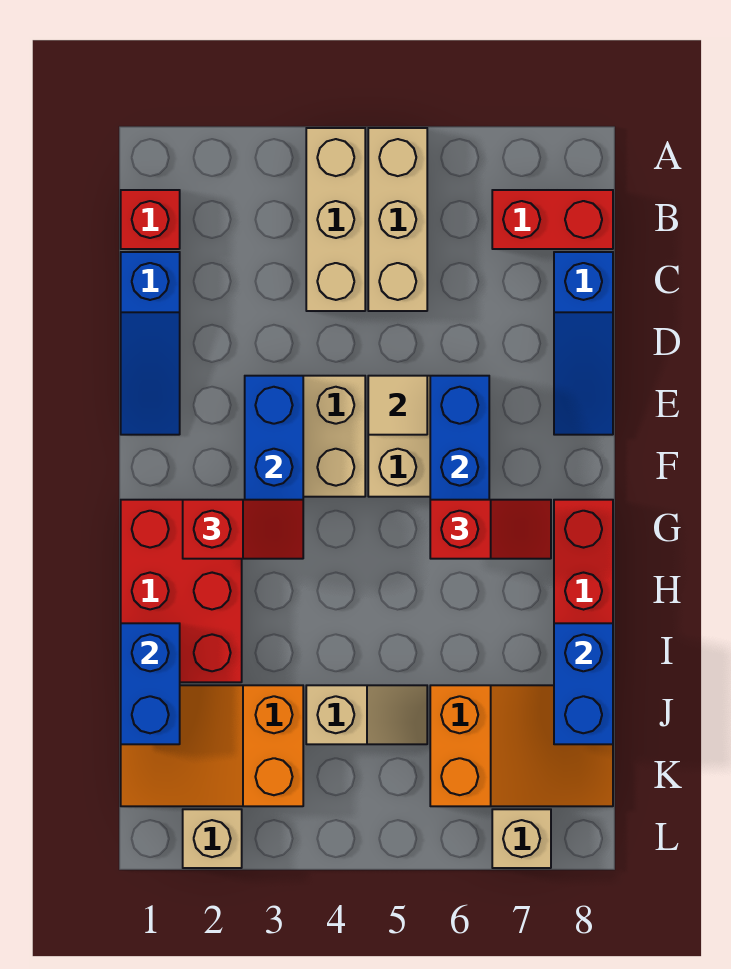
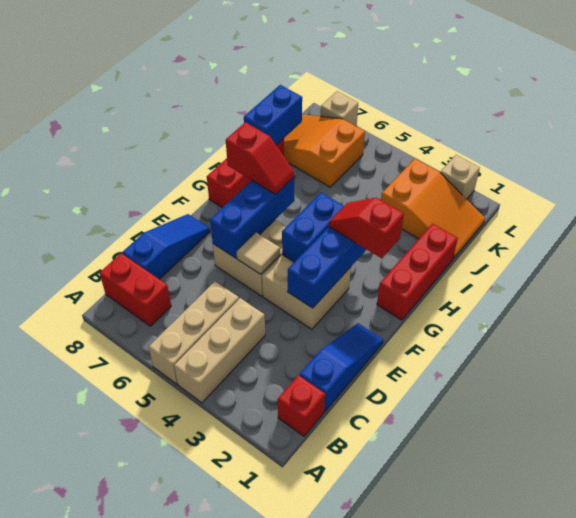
red brick G1:I2 level 1 -> red brick G1:I1 level 1
red slope G6:G7 level 3 top 6 -> red slope G6:G7 level 3 top 7
blue brick I1:J1 level 2 -> blue brick F4:G4 level 2
tan slope J4:J5 level 1 top 4 -> none

